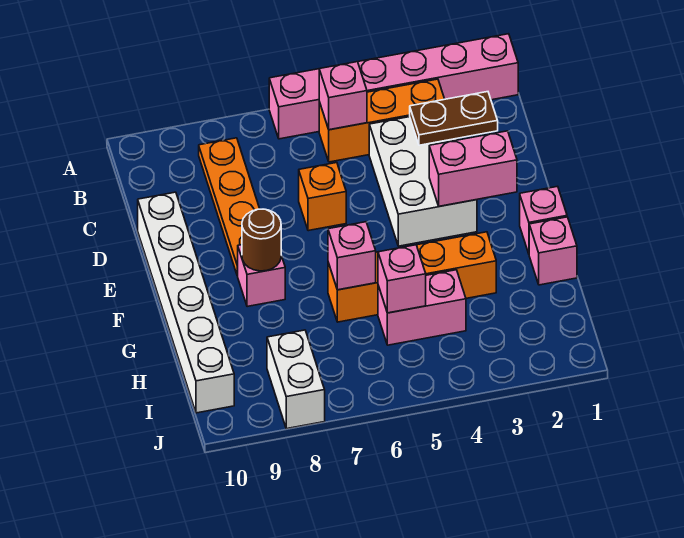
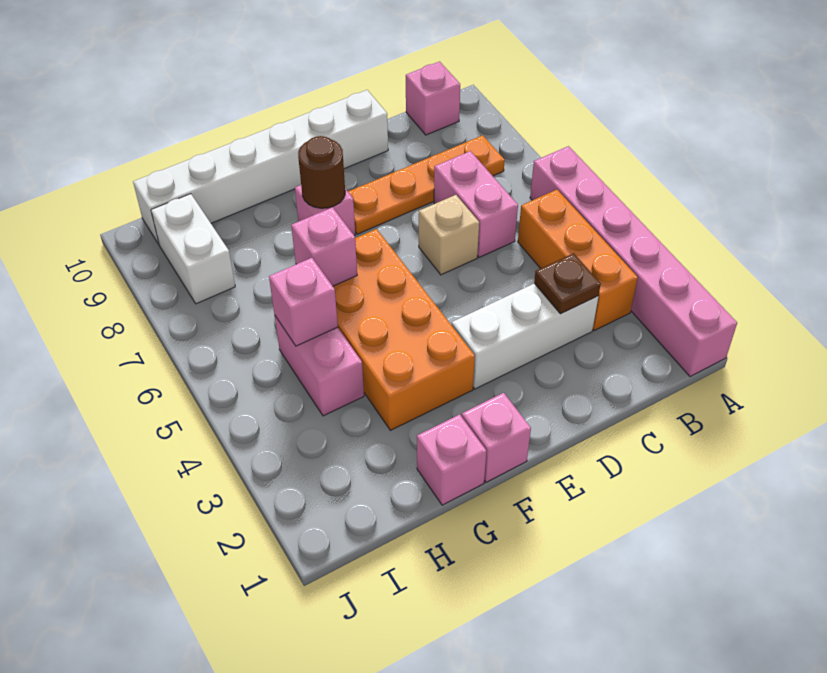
pink brick B5 level 2 -> pink brick B10 level 1
brown plate C2:C3 level 2 -> brown plate C3 level 2
white brick C3:E4 level 1 -> white brick C3:E3 level 1
orange brick D6 level 1 -> tan brick D6 level 1
pink brick E2:E3 level 2 -> pink brick C6:C7 level 1
orange brick G3:G6 level 1 -> orange brick F3:G6 level 1
white brick I8:J8 level 1 -> white brick I8:I9 level 1

